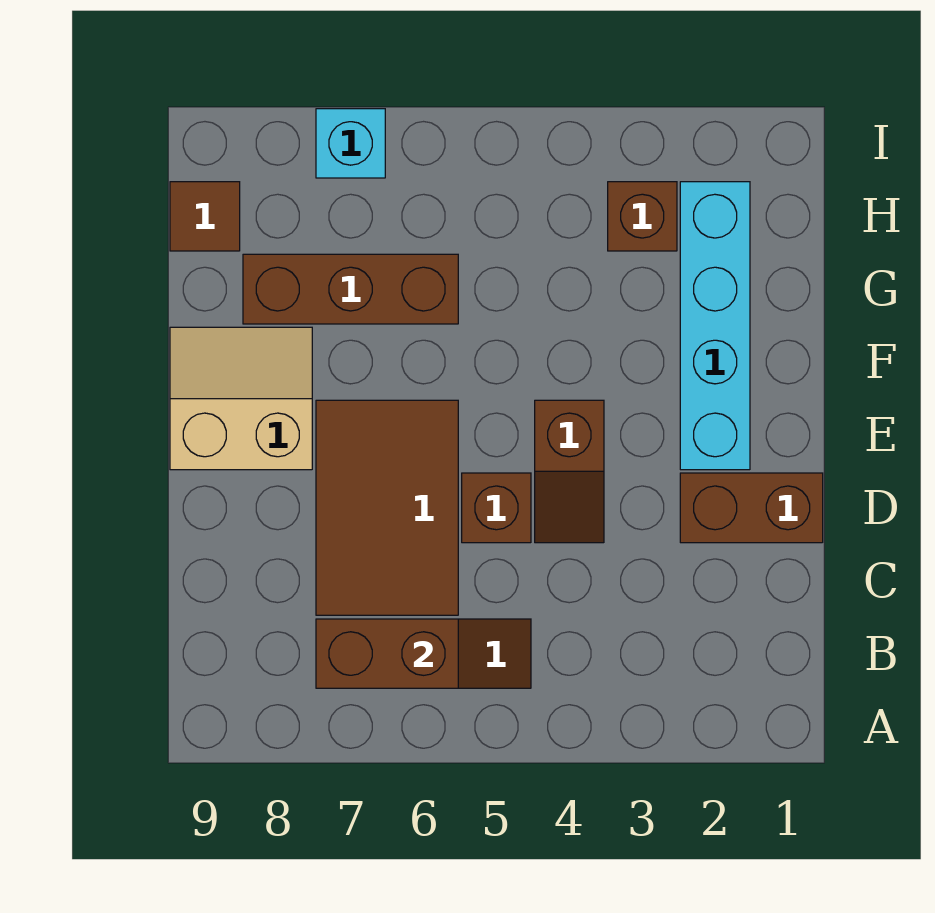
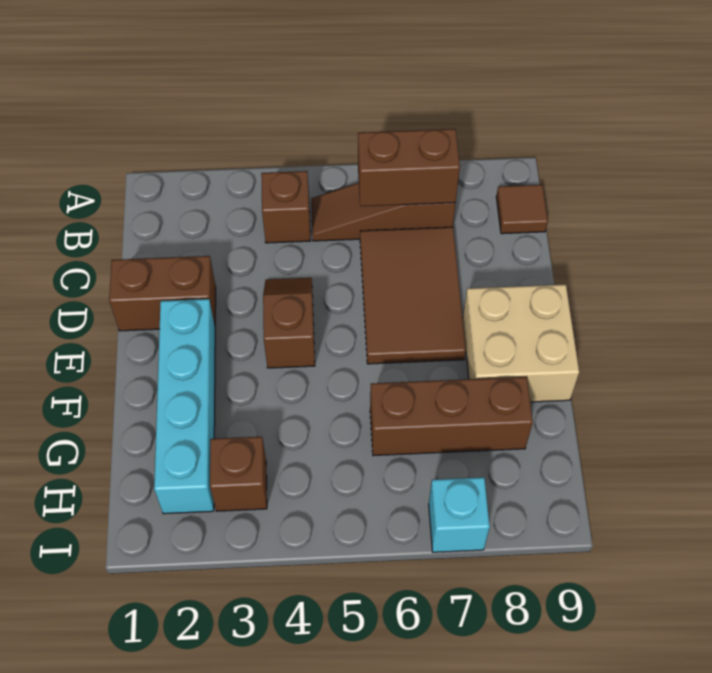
brown brick D5 level 1 -> brown brick B4 level 1
tan slope E8:F9 level 1 top E -> tan brick E8:F9 level 1
brown tile H9 level 1 -> brown tile B9 level 1

